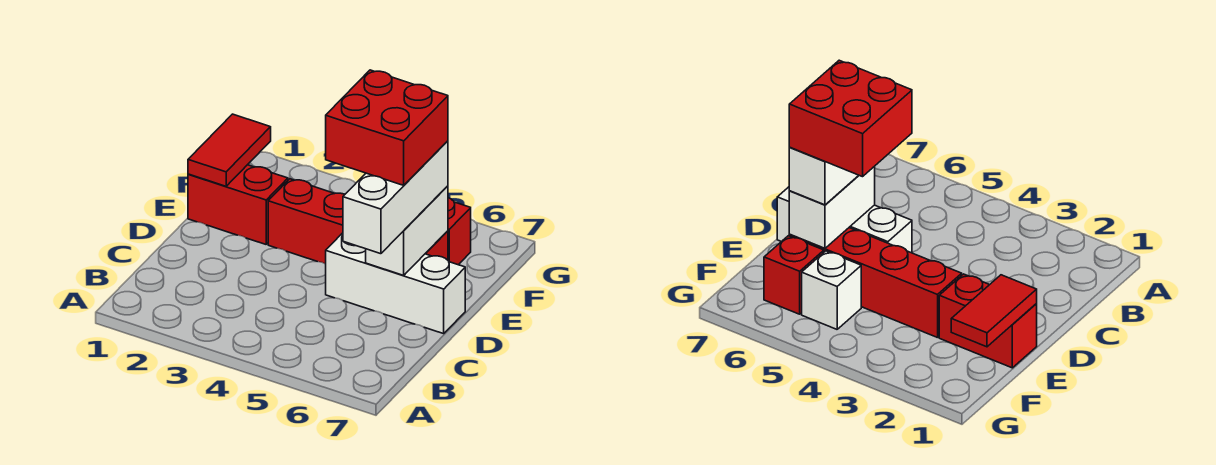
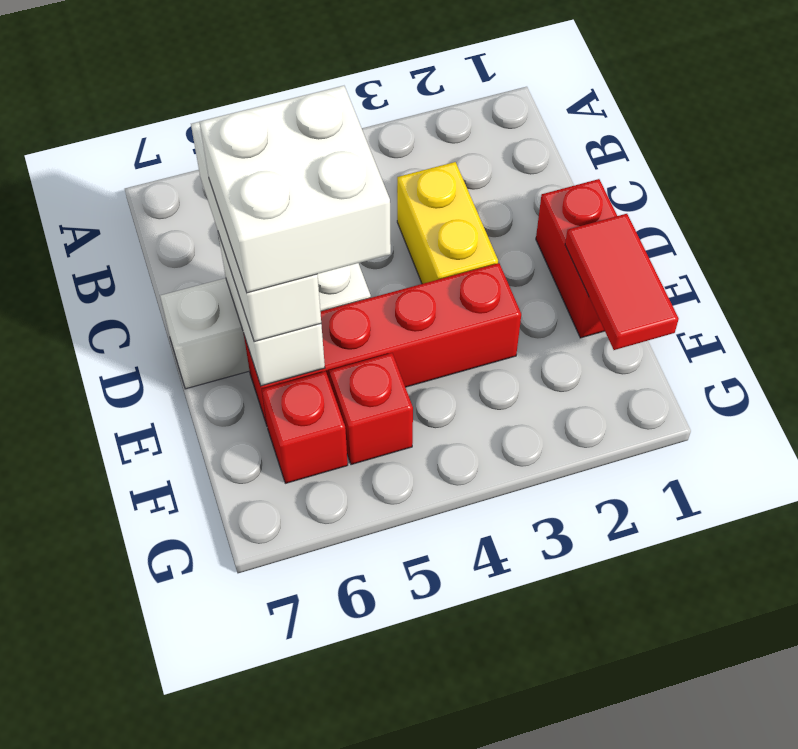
none -> yellow brick C3:D3 level 1
red brick D5:E6 level 4 -> white brick D5:E6 level 4
red brick E1:E2 level 1 -> red brick D1:E1 level 1
white brick F5 level 1 -> red brick F5 level 1

